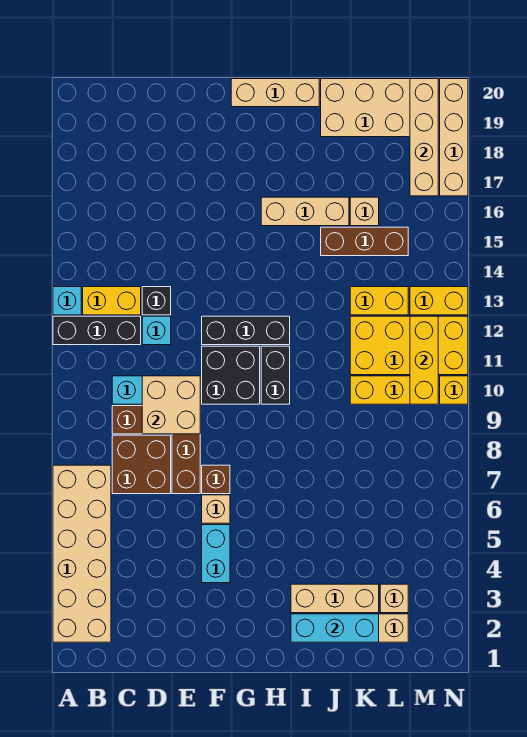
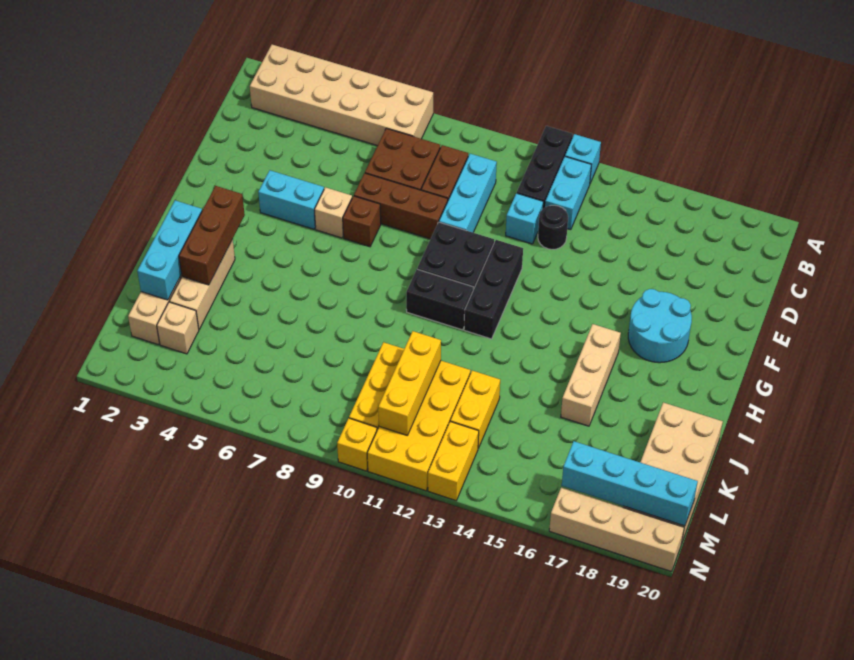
yellow brick B13:C13 level 1 -> cyan brick B13:C13 level 1
tan brick D9:E10 level 2 -> none
black brick D13 level 1 -> black round brick D13 level 1
none -> cyan round brick F17:G18 level 1
tan brick G20:I20 level 1 -> none
brown brick J15:L15 level 1 -> brown brick H3:J3 level 2
tan brick K16 level 1 -> none
yellow brick M10:M12 level 2 -> yellow brick K11:M11 level 2
tan brick M17:M20 level 2 -> cyan brick M17:M20 level 2

